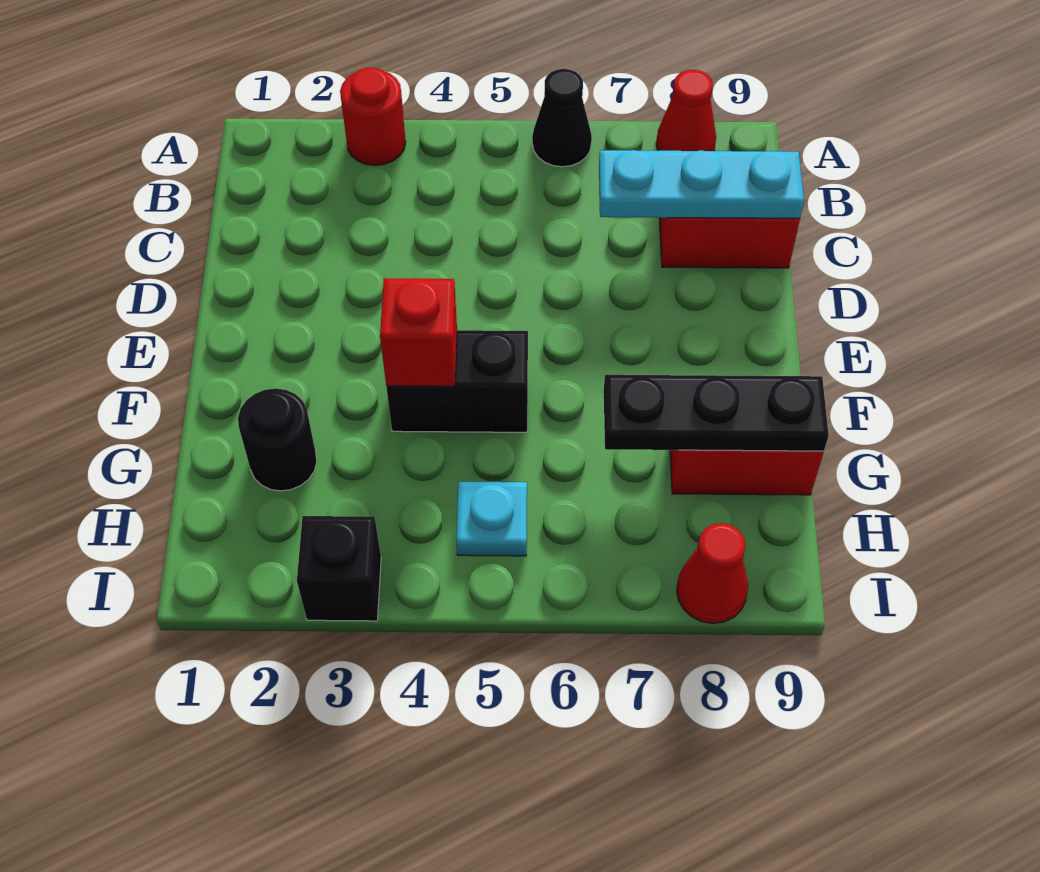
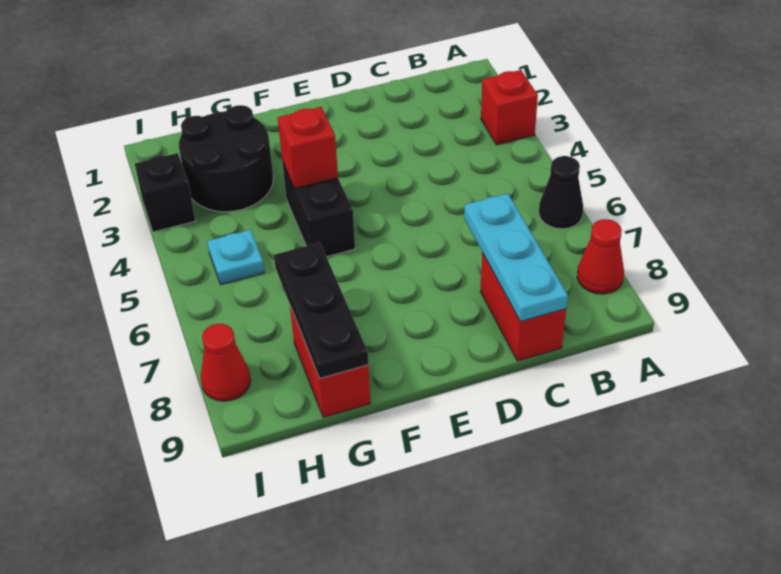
red round brick A3 level 1 -> red brick A3 level 1
black round brick G2 level 1 -> black round brick G2:H3 level 1

